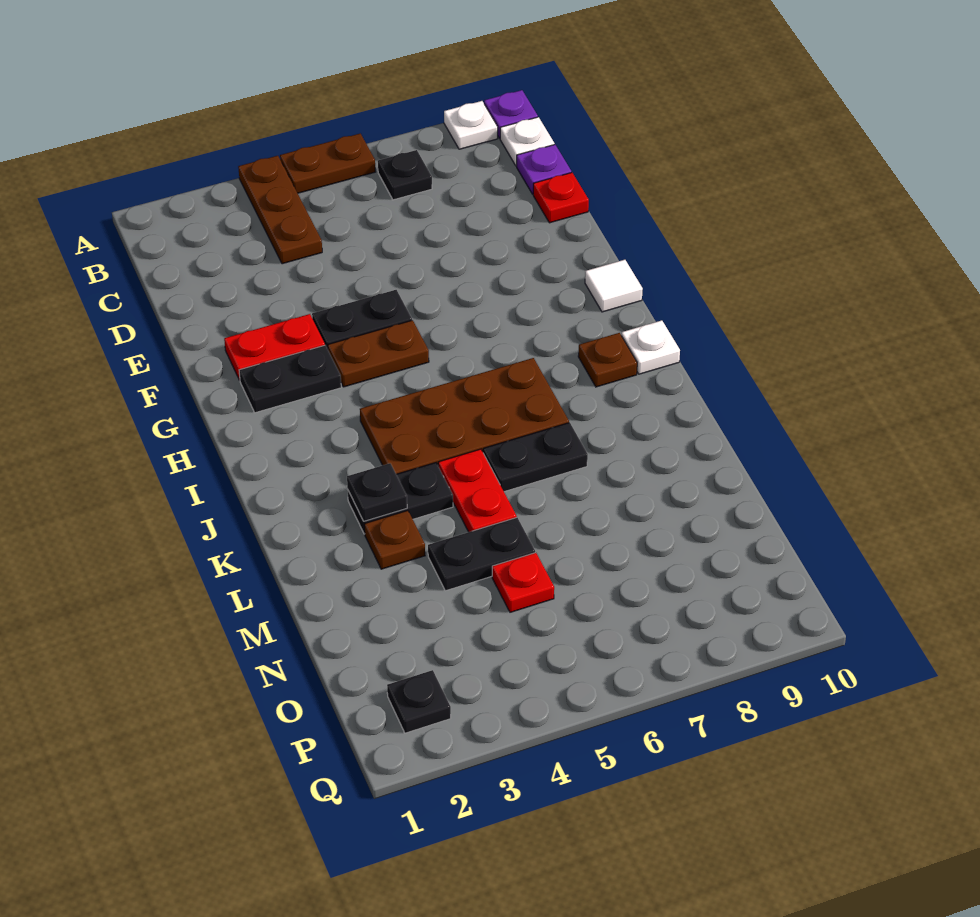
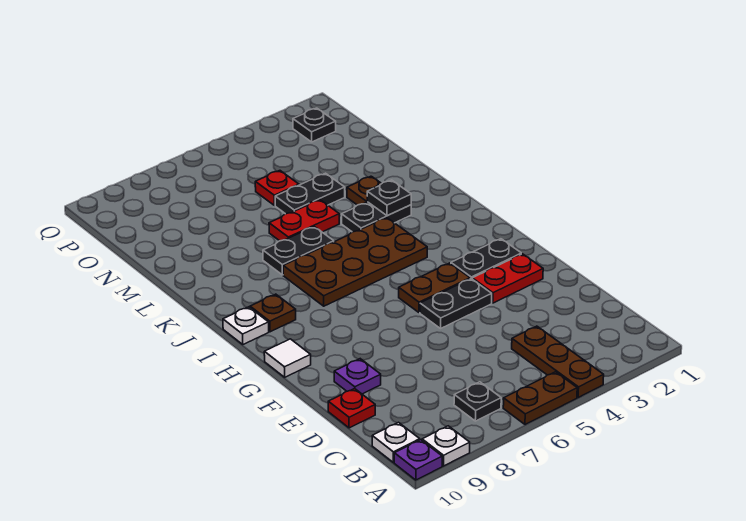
purple plate C10 level 1 -> purple plate E9 level 1
red plate K5:L5 level 1 -> red plate L5:L6 level 1

